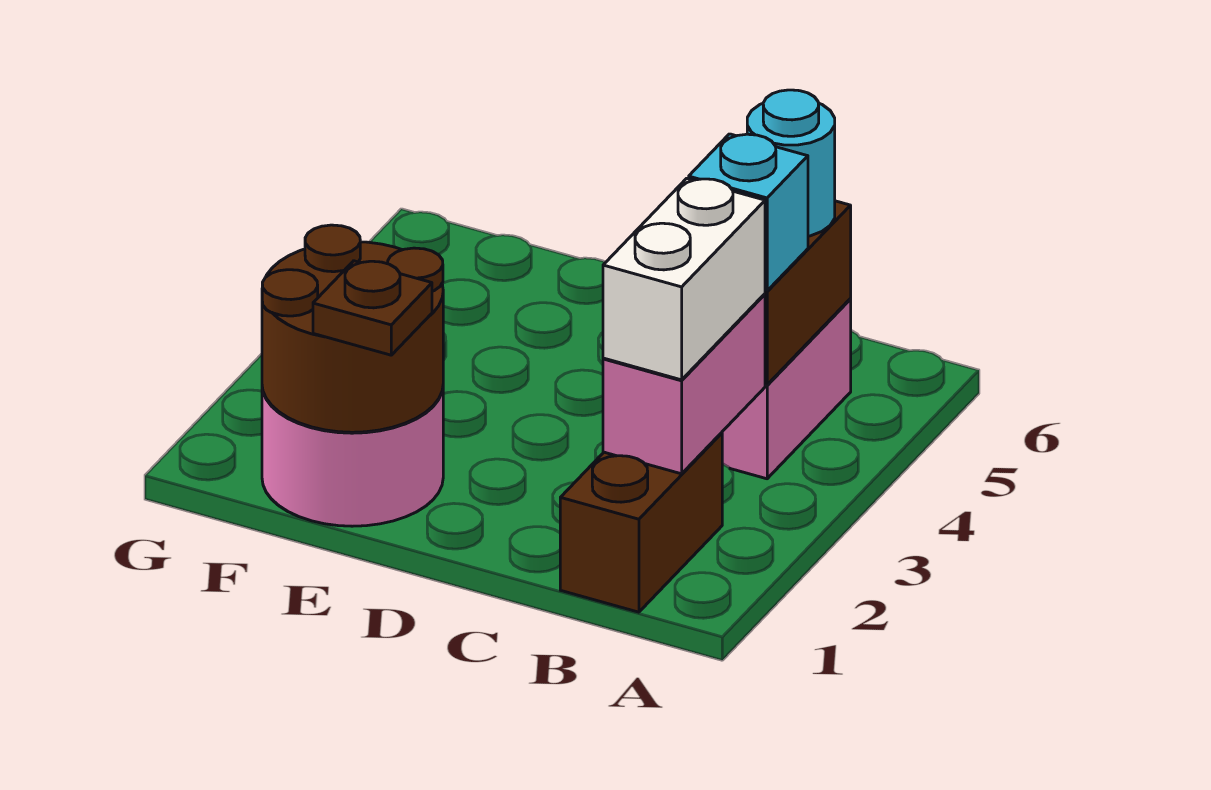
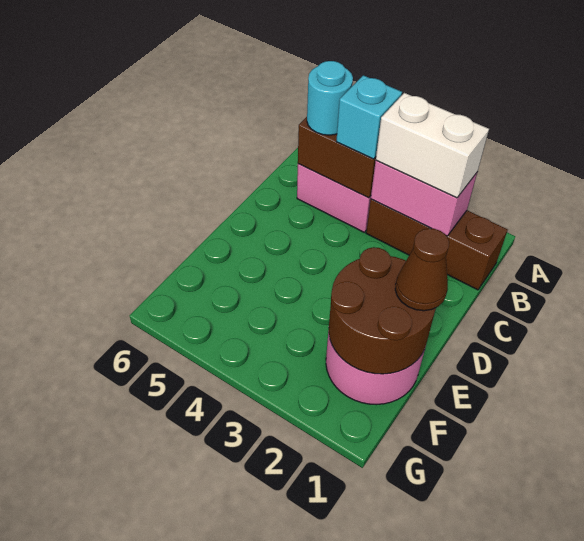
brown brick B1:B2 level 1 -> brown brick B1:B3 level 1
brown plate E1 level 3 -> brown cone E1 level 3

